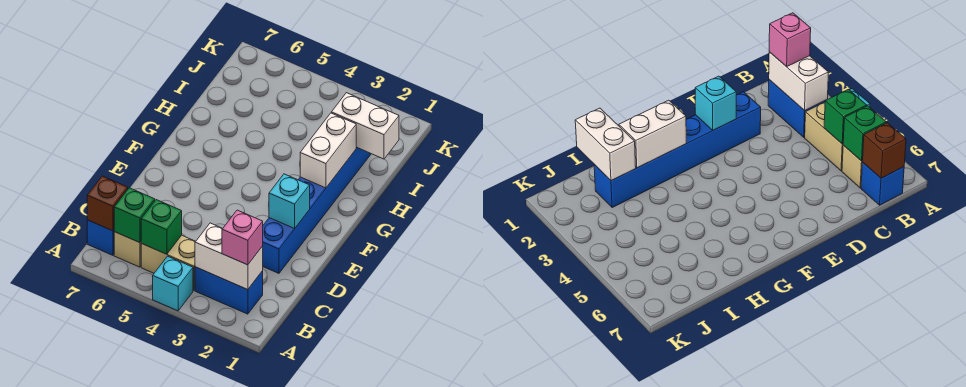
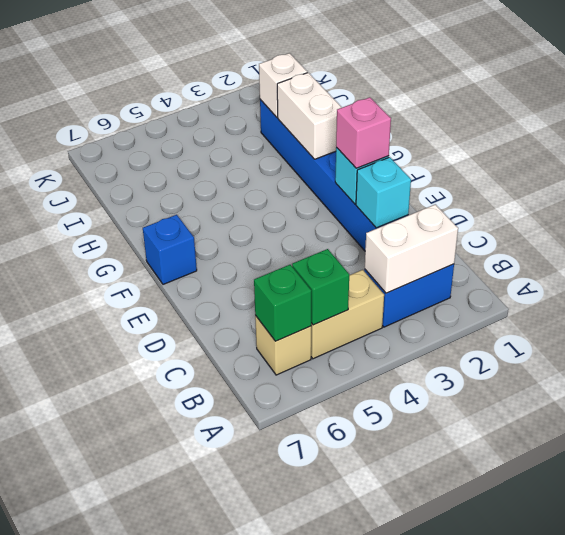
cyan brick A4 level 1 -> cyan brick D2 level 2
pink brick B2 level 3 -> pink brick E2 level 3
blue brick B7 level 1 -> blue brick F7 level 1
brown brick B7 level 2 -> none
white brick I1:I2 level 2 -> white brick I2 level 2

